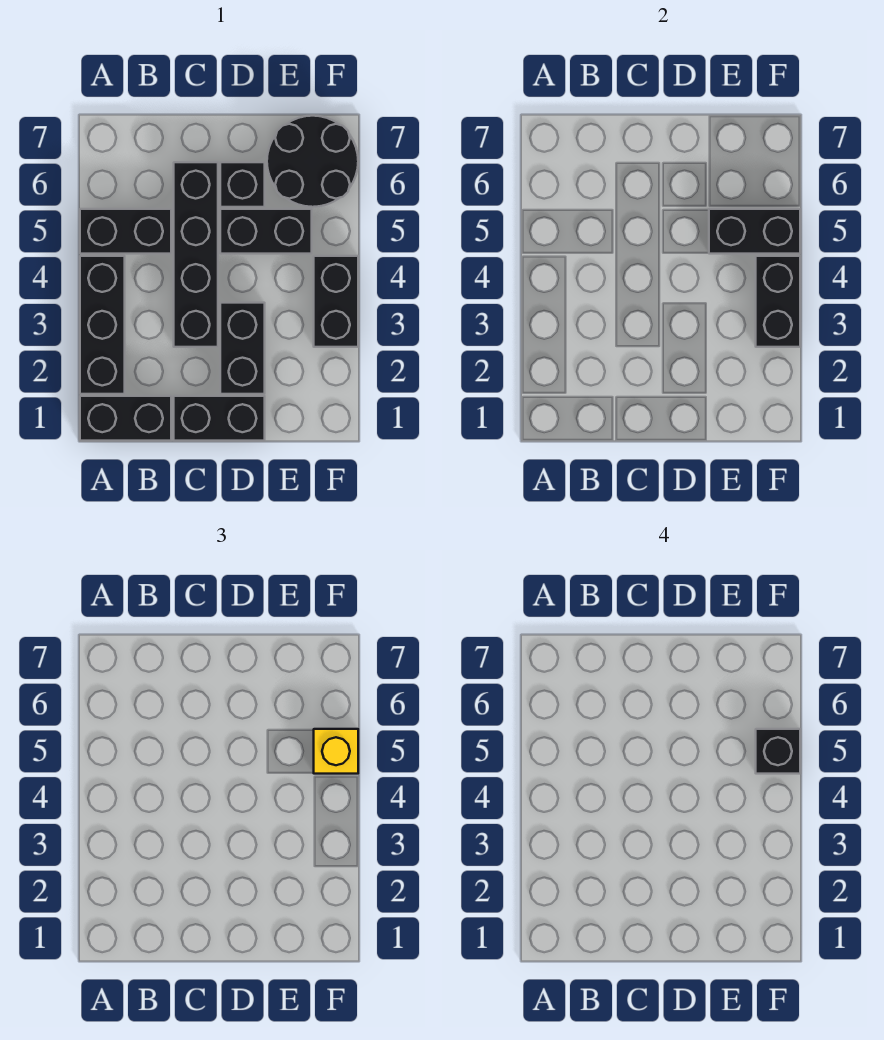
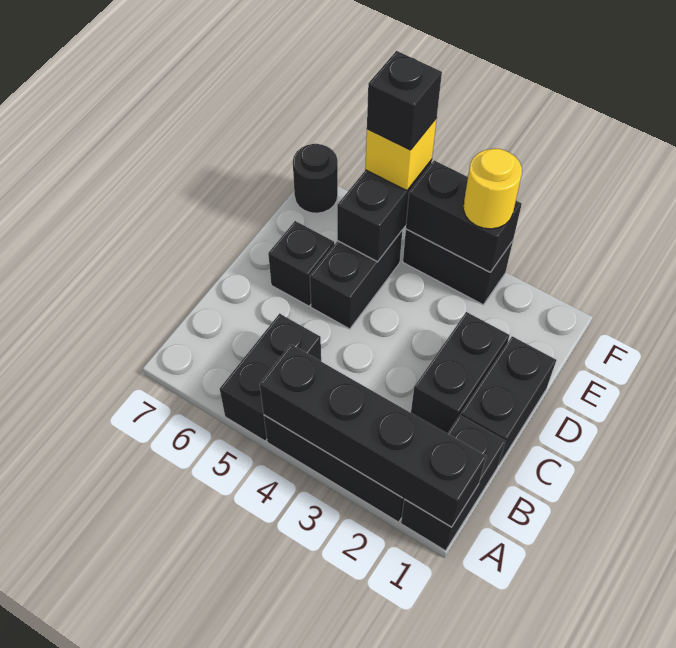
black brick C3:C6 level 1 -> black brick A1:A4 level 2
black brick D2:D3 level 1 -> black brick C2:D2 level 1
black round brick E6:F7 level 1 -> black round brick F7 level 1
none -> yellow round brick F3 level 3

